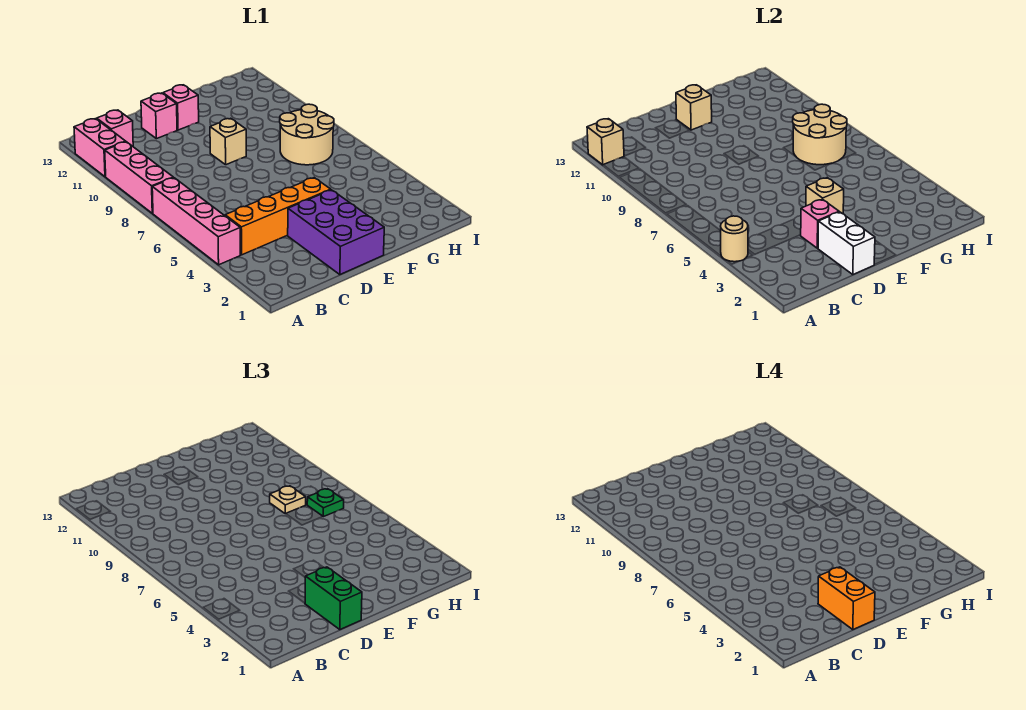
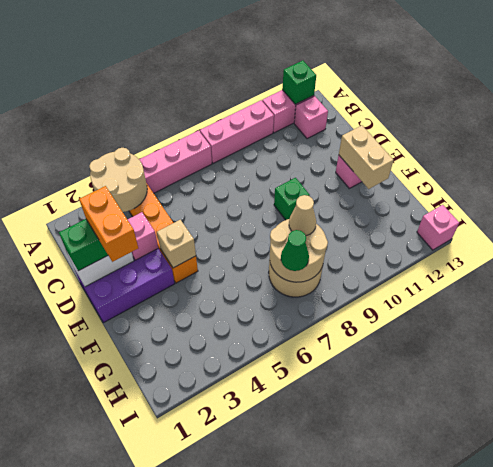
tan round brick A4 level 2 -> tan round brick A3:B4 level 2
tan brick A12 level 2 -> green brick A12 level 2
orange brick D1:D2 level 4 -> orange brick D2:E2 level 4
pink brick D12 level 1 -> pink brick I13 level 1
tan brick E9 level 1 -> green brick E9 level 1
tan brick E12 level 2 -> tan brick E12:F12 level 2
tan plate G8 level 3 -> tan cone G8 level 3
green plate H7 level 3 -> green cone H7 level 3

